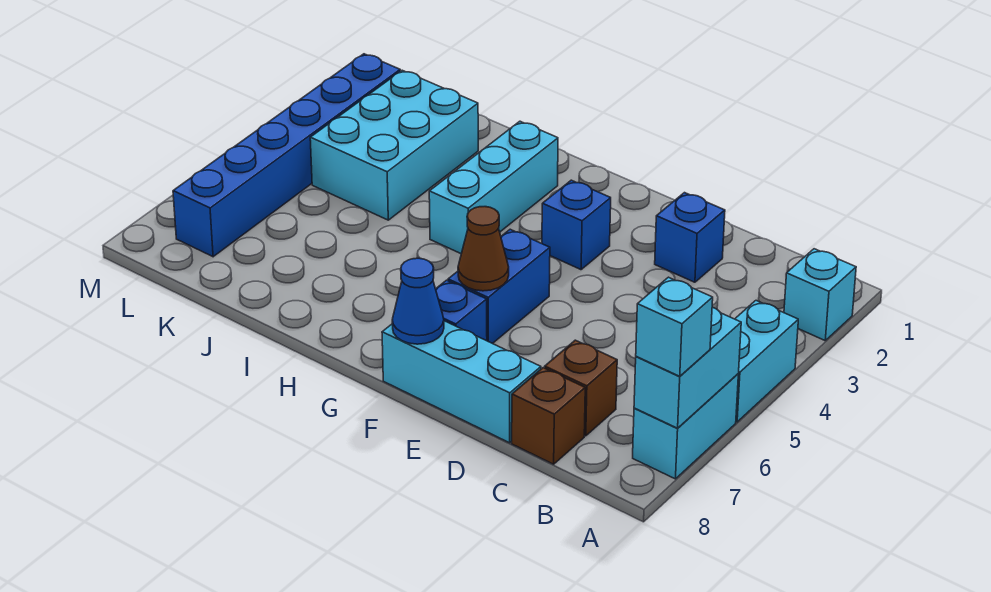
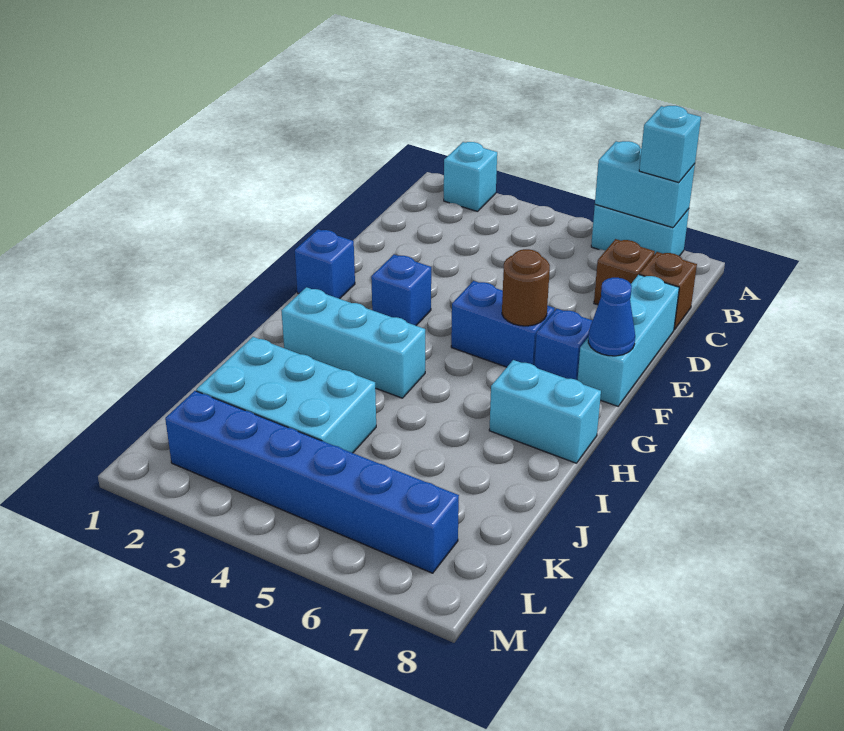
cyan brick A4:A5 level 1 -> cyan brick H7:H8 level 1
blue brick D2 level 1 -> blue brick F1 level 1
brown cone F6 level 2 -> brown round brick F6 level 2

